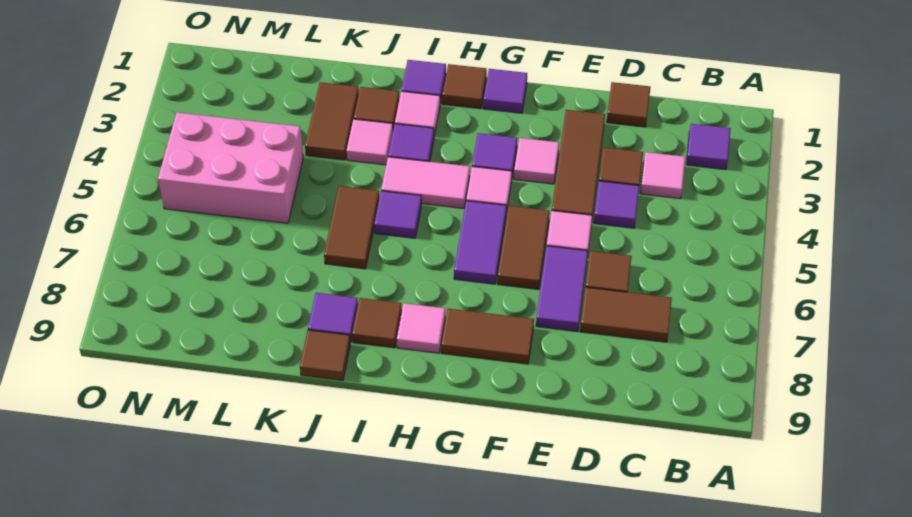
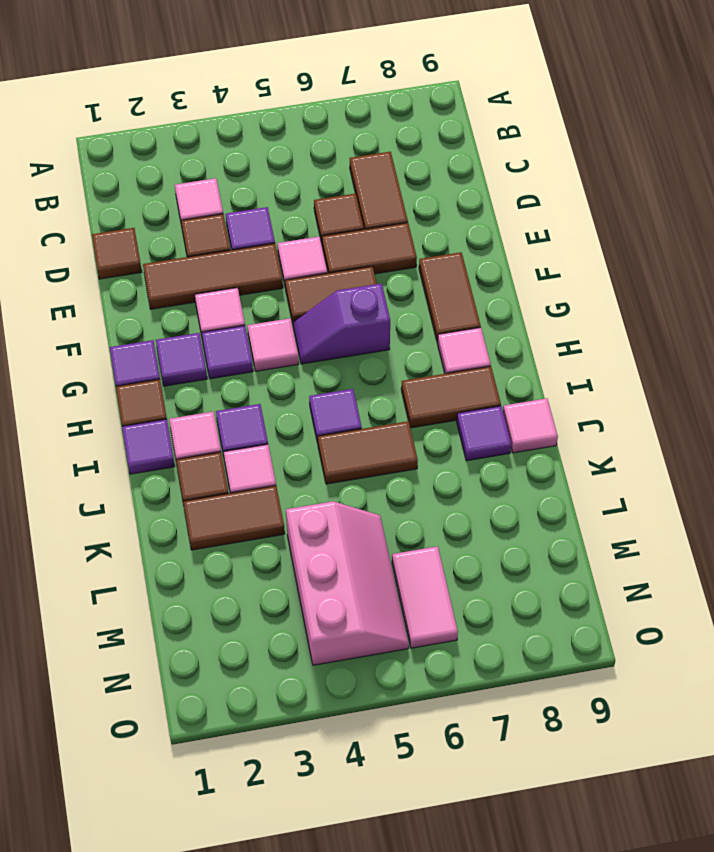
purple tile B2 level 1 -> purple tile G2 level 1
purple tile E6:E7 level 1 -> brown tile E6:E7 level 1
purple tile G5:G6 level 1 -> purple slope G5:G6 level 1 top 6
pink tile H4:I4 level 1 -> pink tile M6:N6 level 1
brown tile I8 level 1 -> brown tile I7:I8 level 1
brown tile J9 level 1 -> pink tile J9 level 1
pink brick L4:N5 level 1 -> pink slope L4:N5 level 1 top 4

